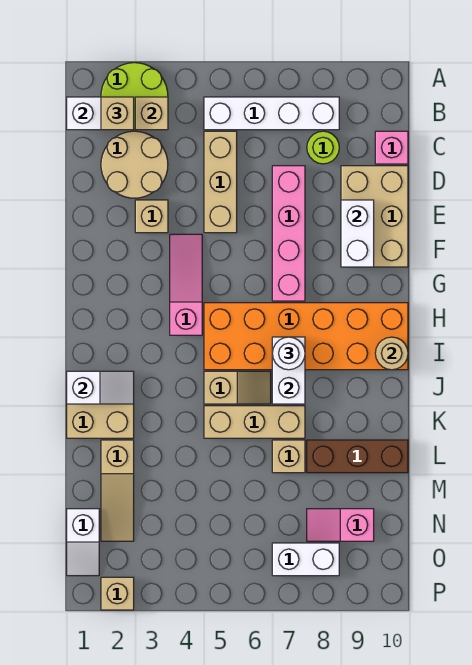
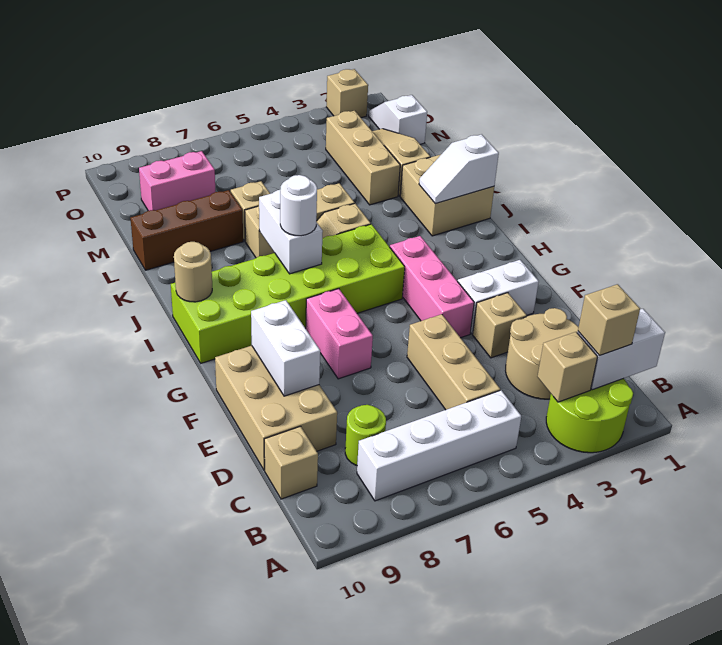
pink brick C10 level 1 -> tan brick C10 level 1
pink brick D7:G7 level 1 -> pink brick F7:G7 level 1
pink slope F4:H4 level 1 top H -> pink brick F4:H4 level 1
orange brick H5:I10 level 1 -> lime brick H5:I10 level 1
none -> tan brick L3:N3 level 1
pink slope N8:N9 level 1 top 9 -> pink brick N8:N9 level 1
white brick O7:O8 level 1 -> white brick F2:F3 level 1

